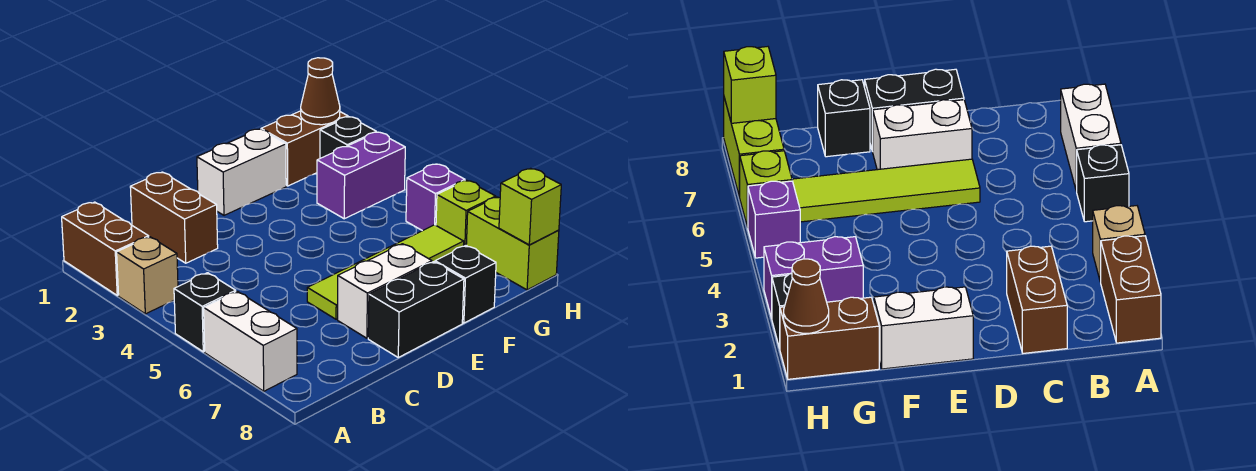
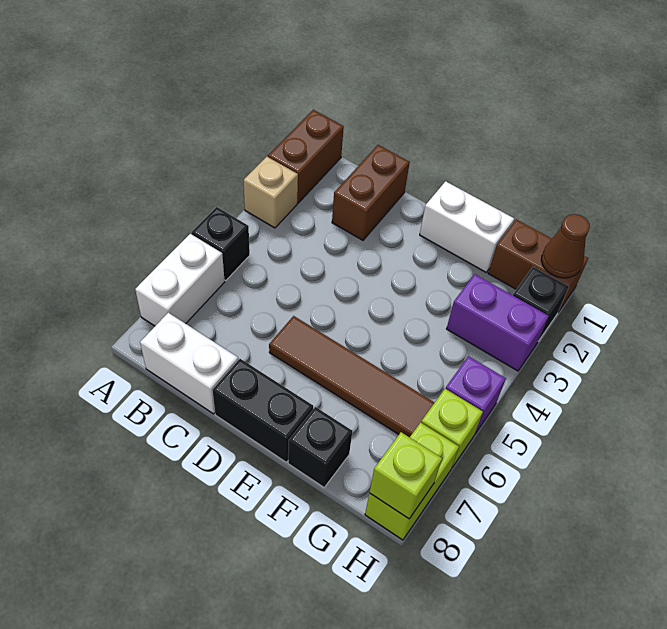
lime tile D6:G6 level 1 -> brown tile D6:G6 level 1
white brick D7:E7 level 1 -> white brick B8:C8 level 1

